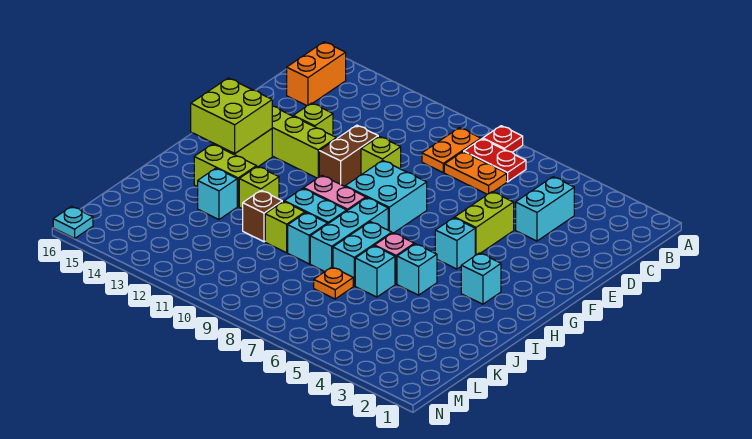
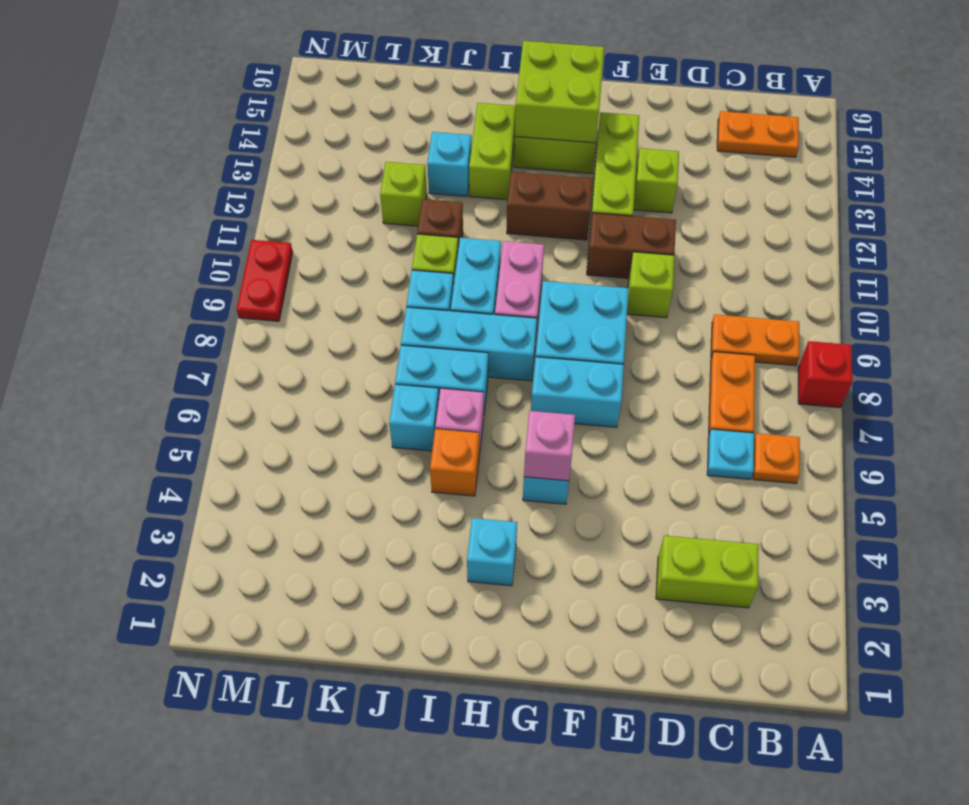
red plate A8 level 1 -> red brick A8 level 1
red plate B7:B8 level 1 -> red plate N9:N10 level 1
orange brick B15:C15 level 1 -> orange plate B15:C15 level 1
cyan brick C4:D4 level 1 -> cyan brick F7:G7 level 1
lime brick E5:F5 level 1 -> lime brick C3:D3 level 1
none -> pink brick G5 level 2
none -> brown brick G12:H12 level 1
cyan brick I5 level 1 -> orange brick I5 level 1
lime brick I12 level 1 -> lime brick K12 level 1
orange plate K7 level 1 -> orange plate B6 level 1
cyan plate N16 level 1 -> cyan plate C6 level 1

